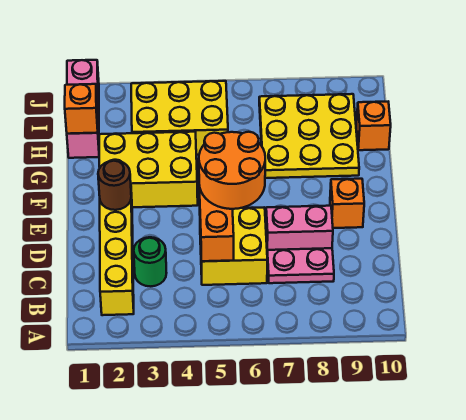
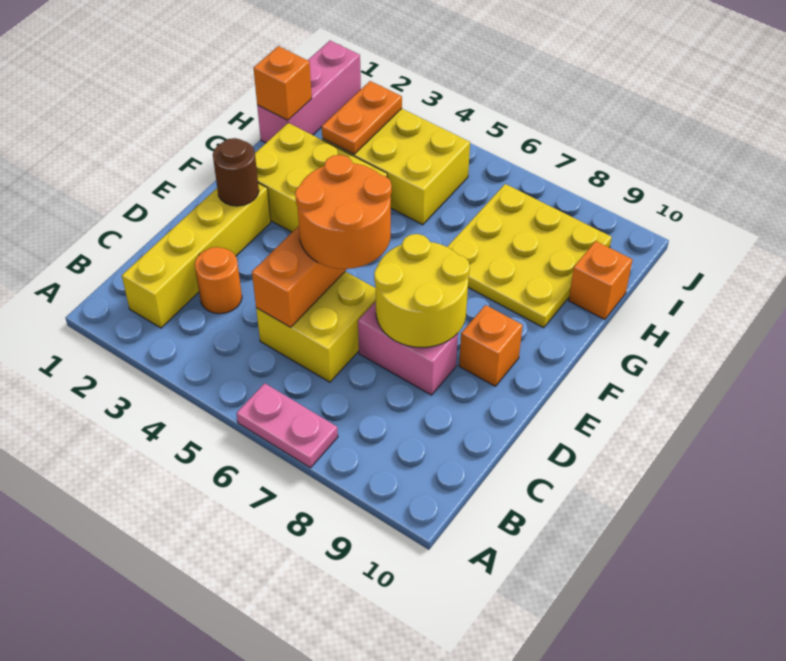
green round brick C3 level 1 -> orange round brick C3 level 1
pink plate C7:C8 level 1 -> pink plate A6:A7 level 1
none -> yellow round brick D7:E8 level 2
none -> orange plate H3:I3 level 2

